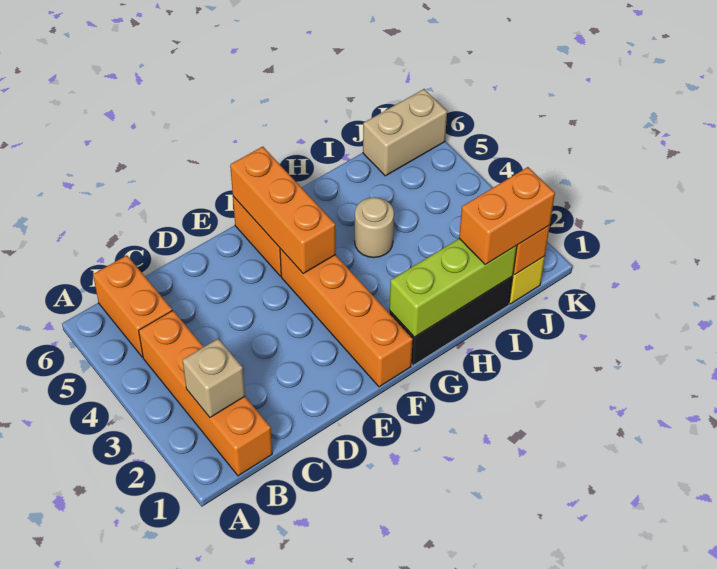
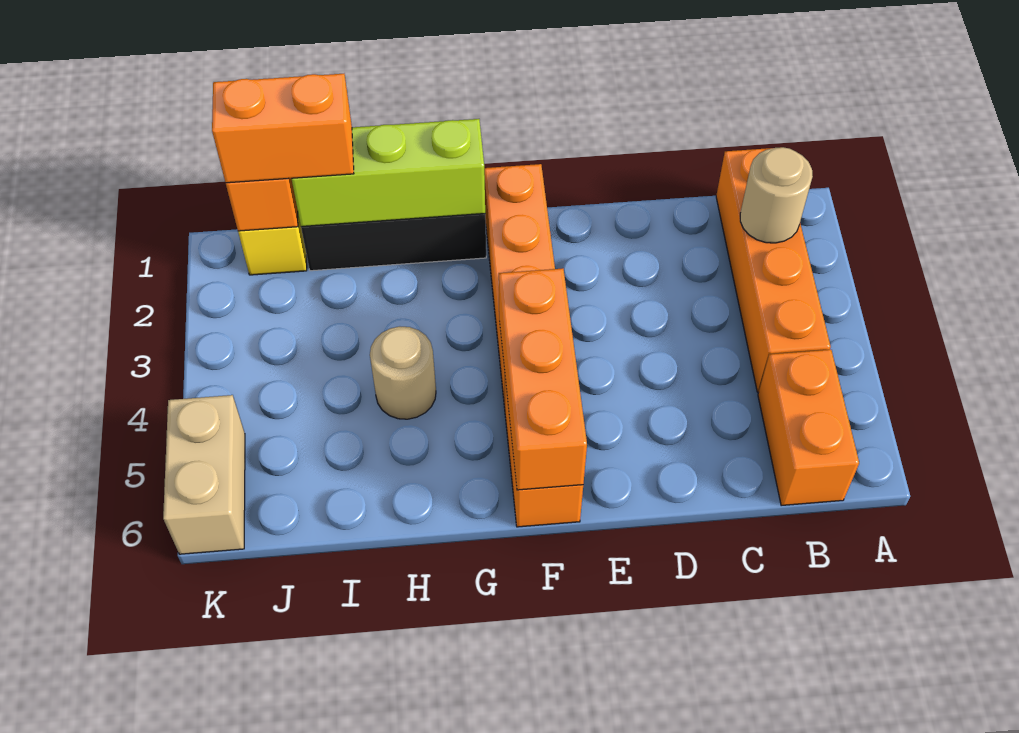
tan brick B2 level 2 -> tan round brick B2 level 2
tan brick J6:K6 level 1 -> tan brick K5:K6 level 1

